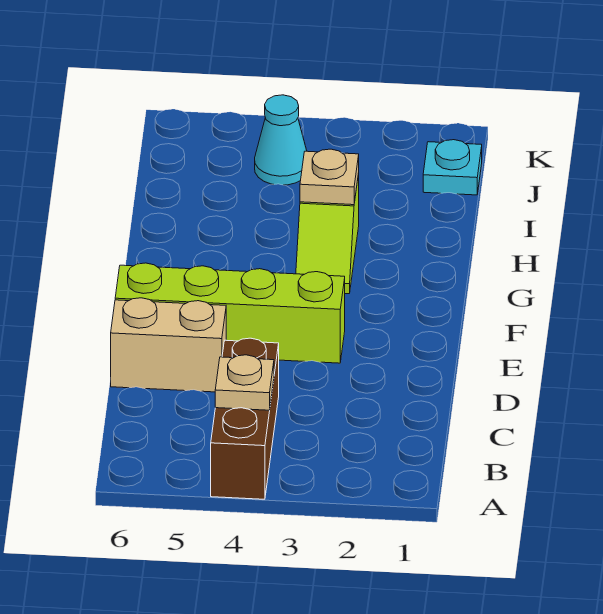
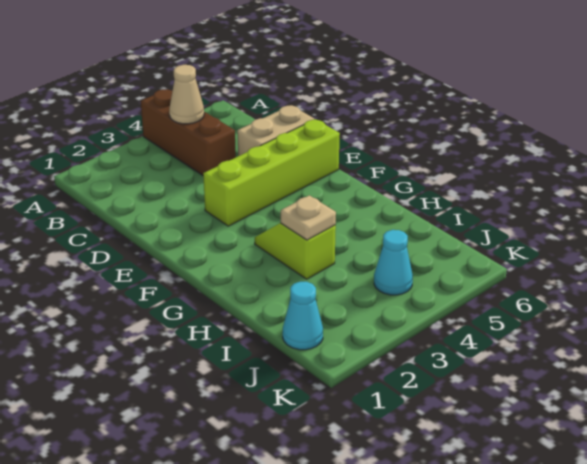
tan plate B4 level 2 -> tan cone B4 level 2
cyan plate J1 level 1 -> cyan cone J1 level 1

